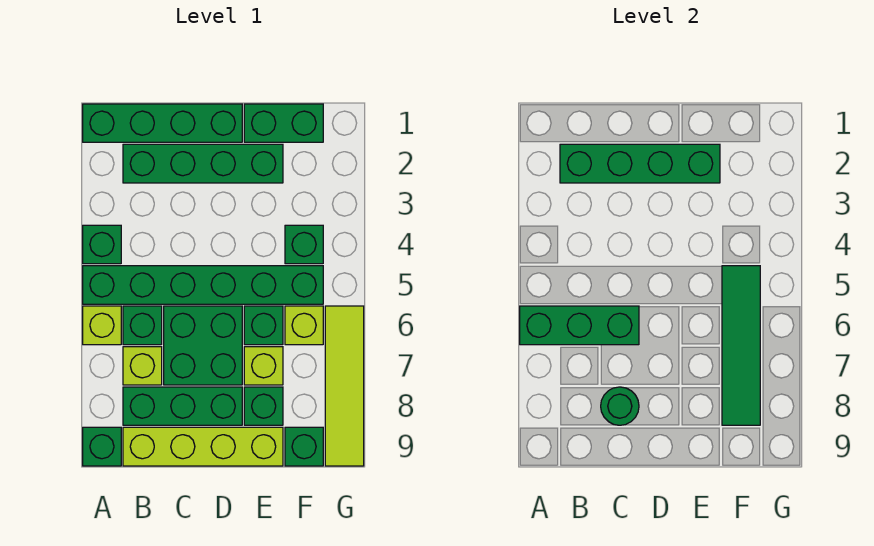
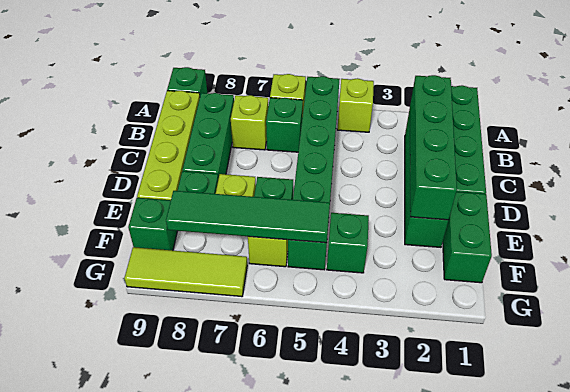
green brick A4 level 1 -> lime brick A4 level 1
green brick A6:C6 level 2 -> none
green brick C6:D7 level 1 -> none
green round brick C8 level 2 -> none
lime tile G6:G9 level 1 -> lime tile G7:G9 level 1

